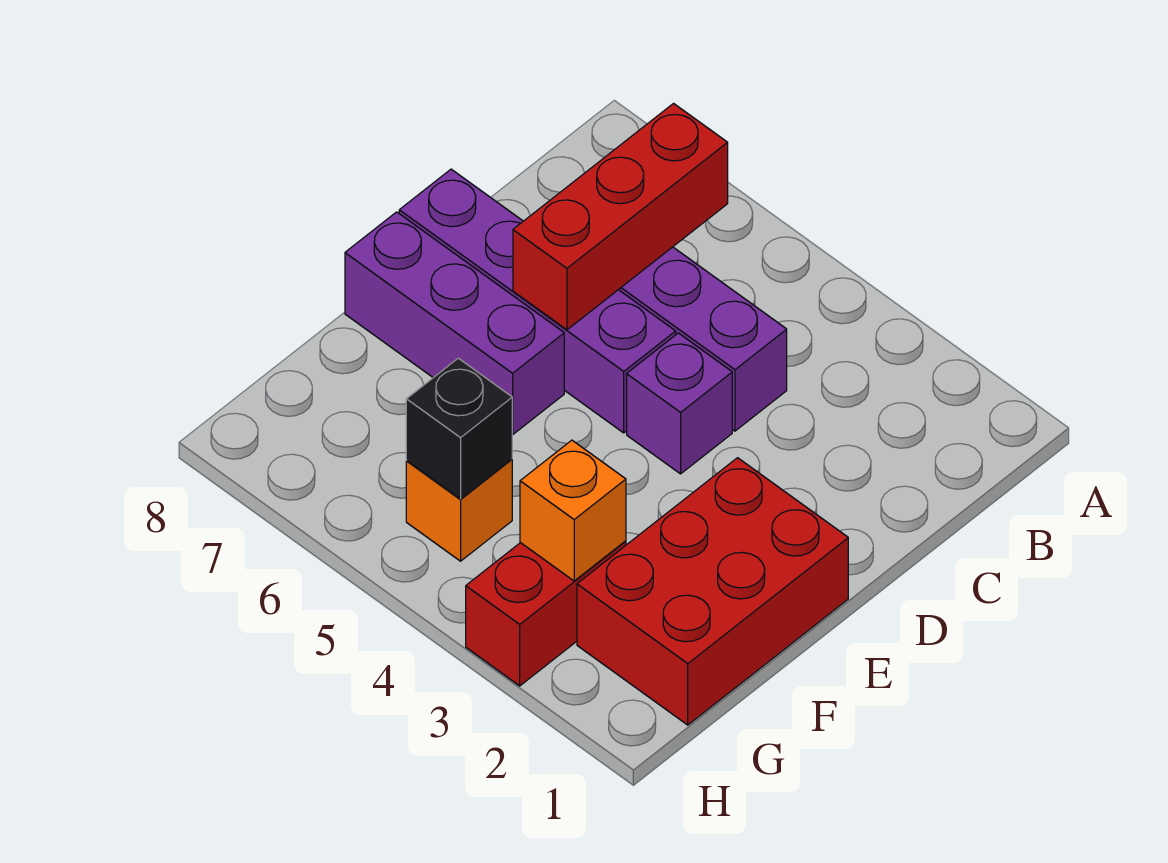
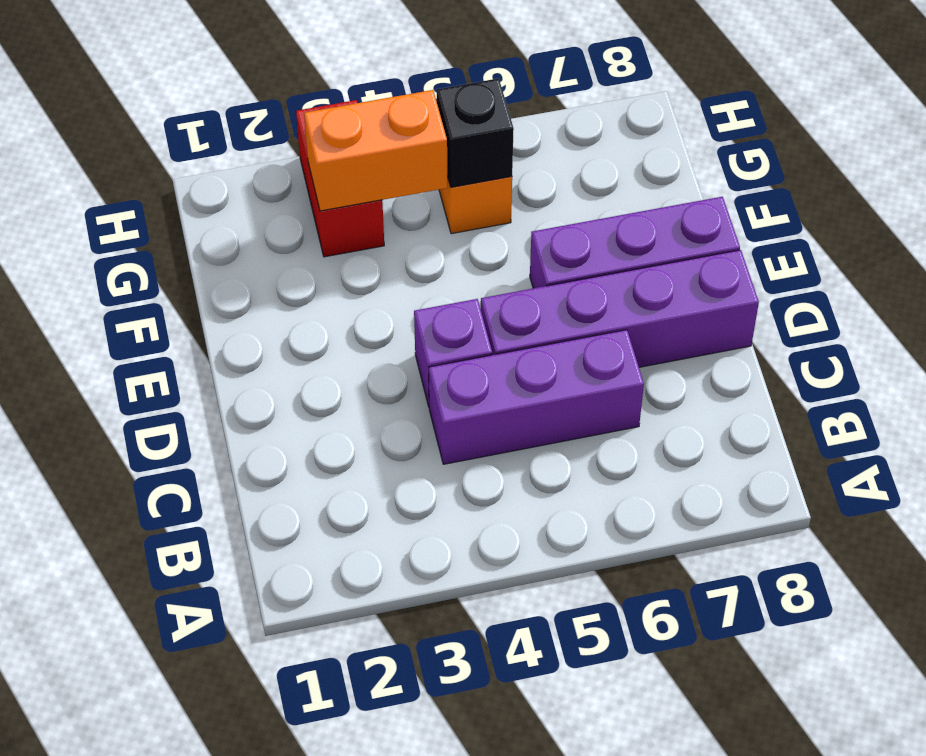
red brick B6:D6 level 2 -> none
red brick E1:G2 level 1 -> none
orange brick G3 level 2 -> orange brick G3:G4 level 2

